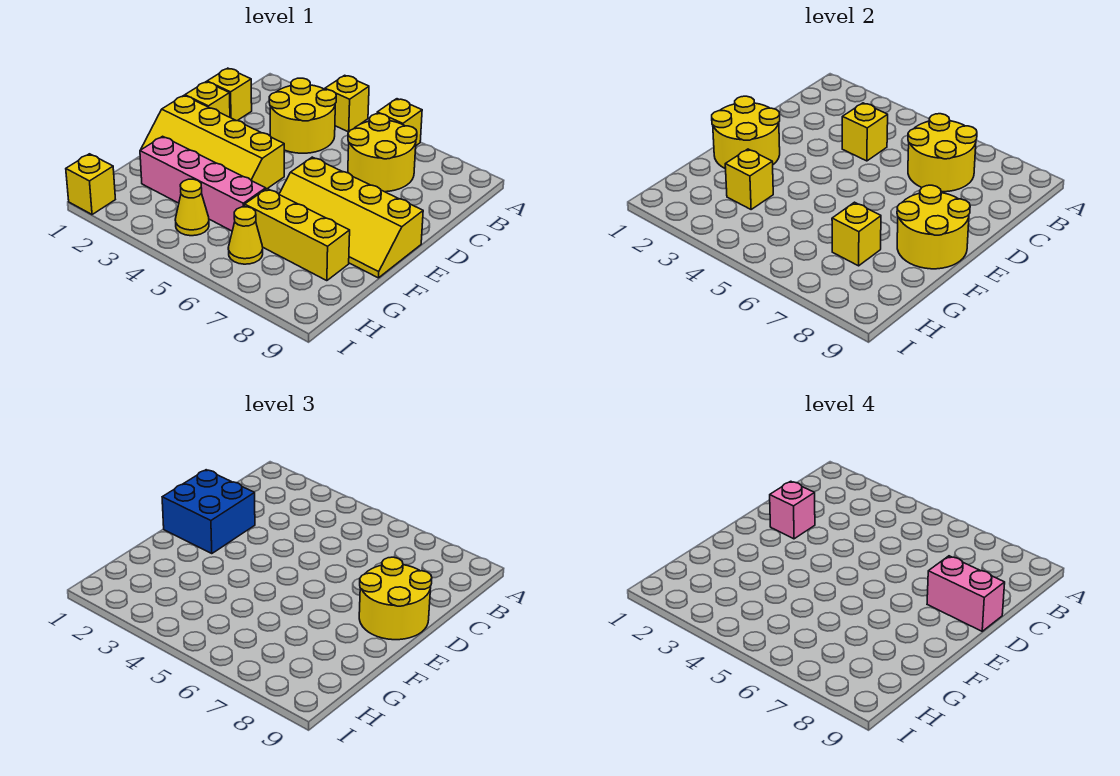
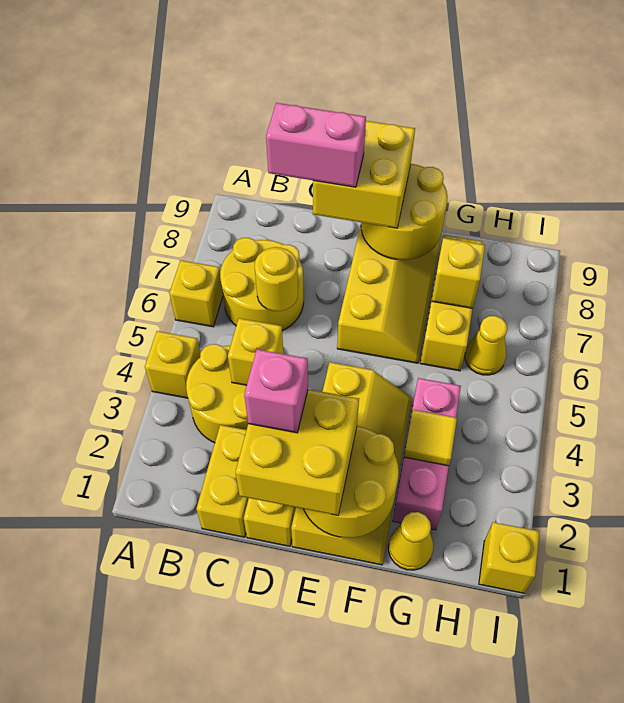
yellow round brick B6:C7 level 2 -> yellow round brick C6 level 2
yellow brick C1 level 1 -> yellow brick C1:C2 level 1
blue brick D1:E2 level 3 -> yellow brick D1:E2 level 3
yellow round brick D8:E9 level 3 -> yellow brick D8:E9 level 3
pink brick D8:D9 level 4 -> pink brick C8:D8 level 4
pink brick G2:G5 level 1 -> pink brick G2:G4 level 1
yellow brick G3 level 2 -> yellow tile G3 level 2
yellow cone H4 level 1 -> yellow cone G1 level 1

